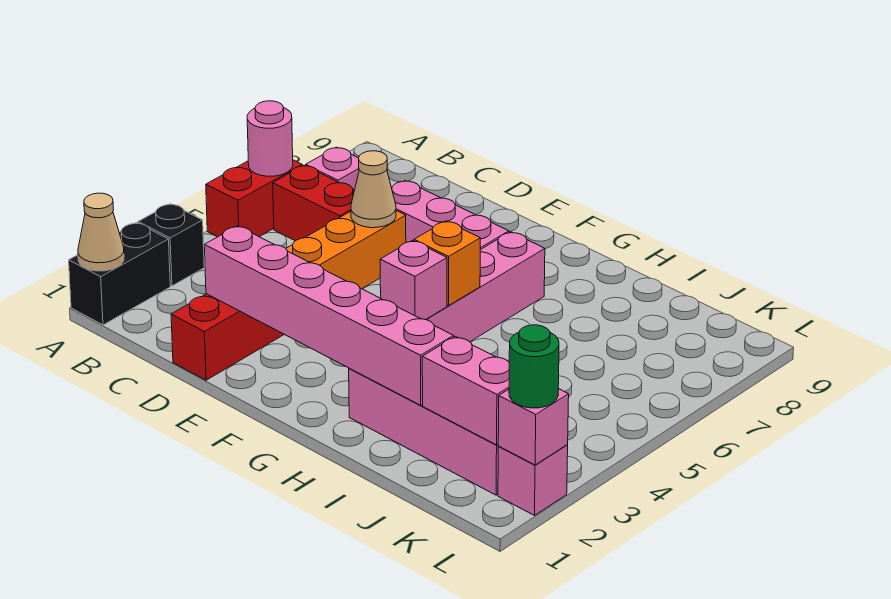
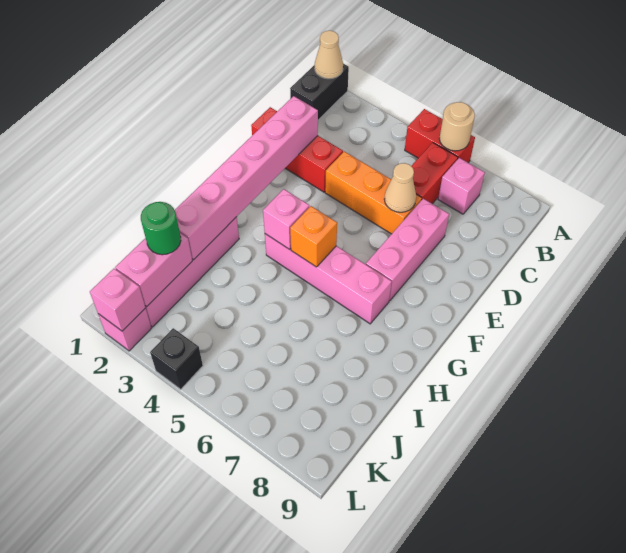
black brick A1:A2 level 1 -> black brick A1:B1 level 1
black brick A3 level 1 -> black brick L4 level 1
pink round brick A6 level 2 -> tan round brick A6 level 2
green round brick L2 level 3 -> green round brick J2 level 3

